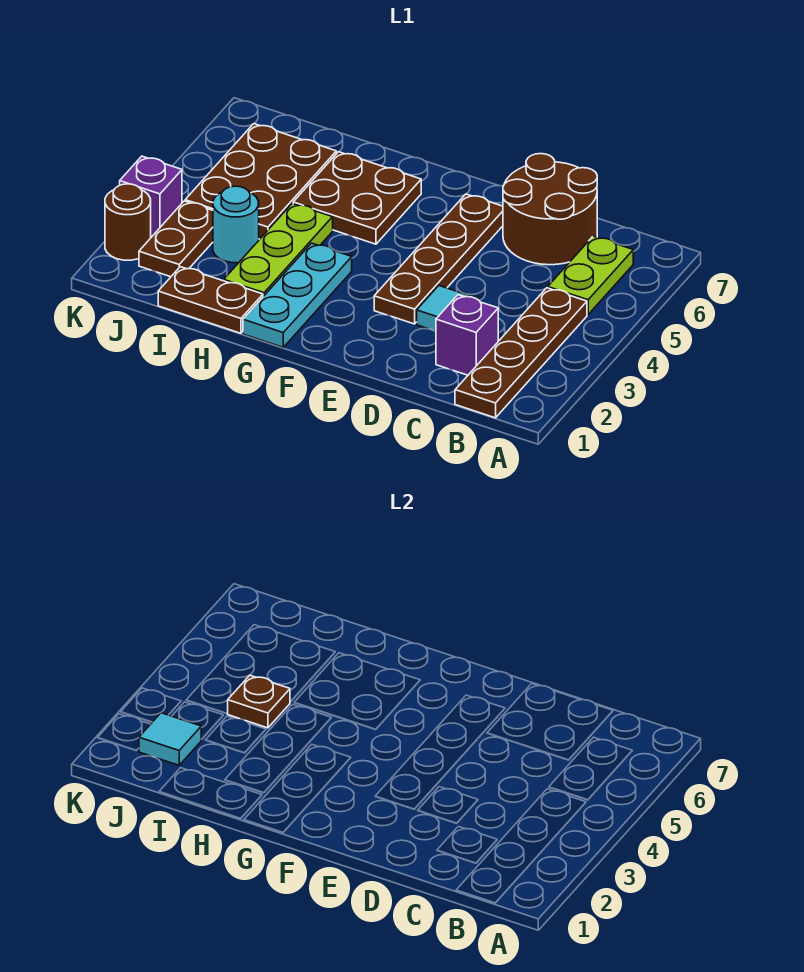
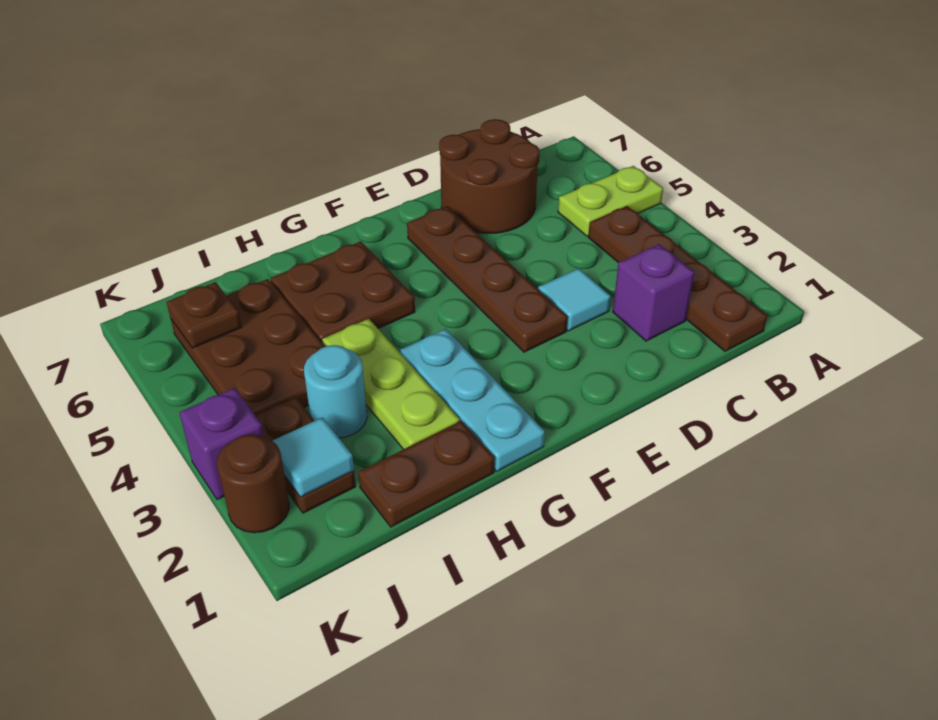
lime plate B5:B6 level 1 -> lime plate A5:B5 level 1
brown plate I4 level 2 -> brown plate J6 level 2

